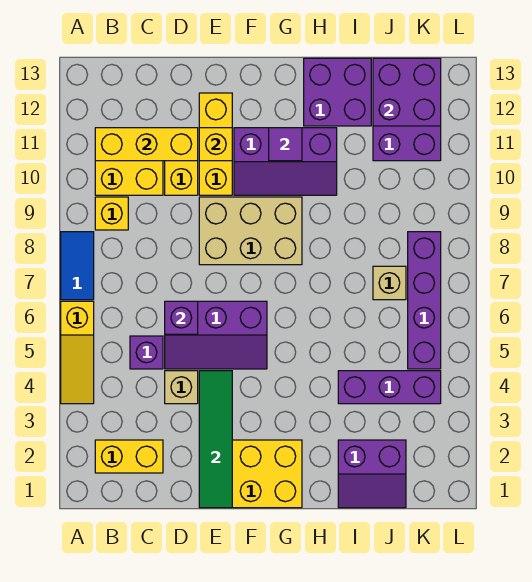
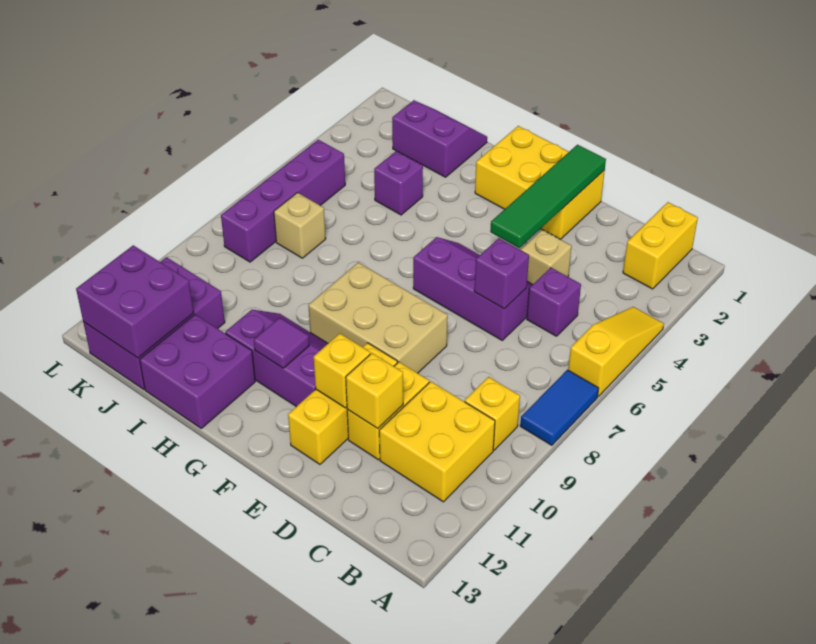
yellow brick B2:C2 level 1 -> yellow brick B1:B2 level 1
yellow brick B11:D11 level 2 -> yellow brick D11 level 2
purple brick I4:K4 level 1 -> purple brick I4 level 1

